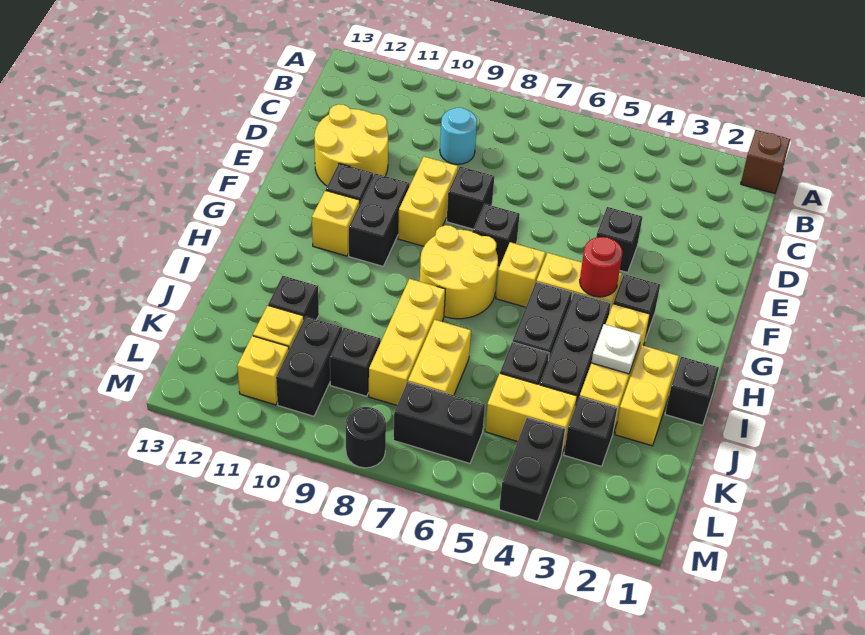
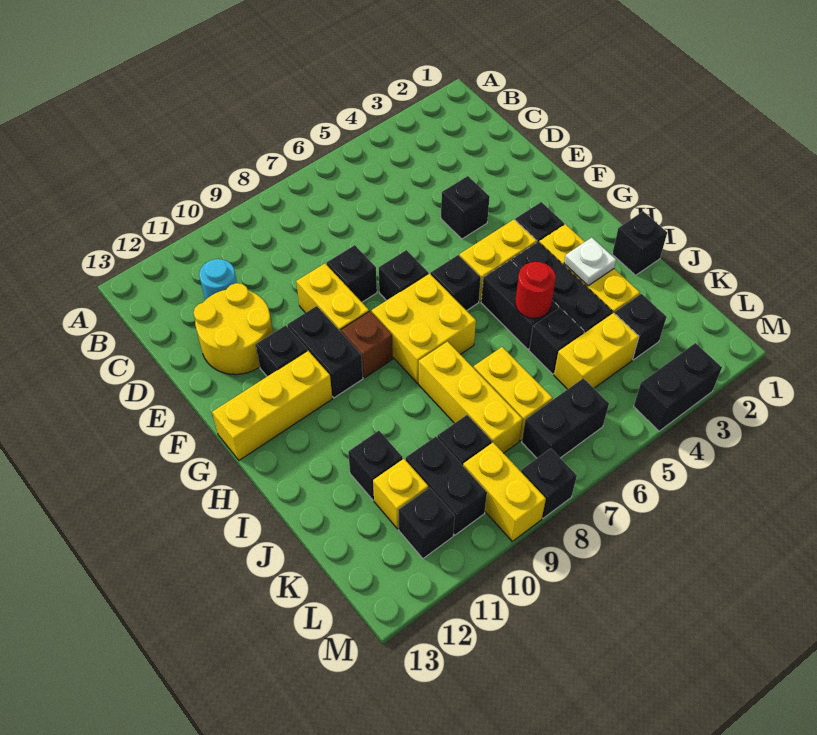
brown brick A1 level 1 -> brown brick G9 level 1
cyan round brick C9 level 1 -> cyan round brick C11 level 1
red round brick G4 level 2 -> red round brick I5 level 2
yellow brick G6 level 1 -> black brick G6 level 1
yellow round brick G7:H8 level 1 -> yellow brick G7:H8 level 1
yellow brick G11 level 1 -> yellow brick G11:G13 level 1
yellow brick I2:J2 level 1 -> yellow brick L9:M9 level 1
black brick L4:M4 level 1 -> black brick M3:M4 level 1
yellow brick L11 level 1 -> black brick L11 level 1
black round brick M8 level 1 -> black brick M8 level 1

